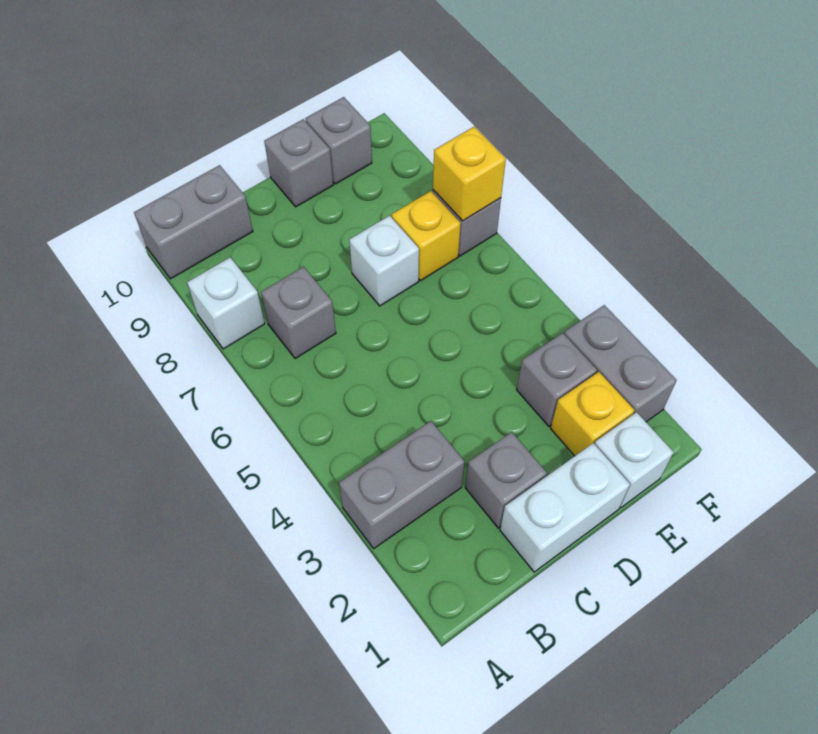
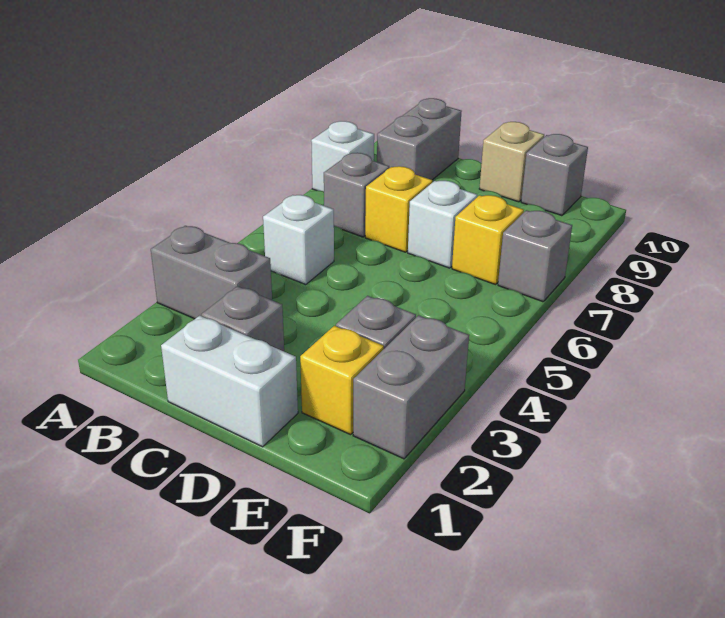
grey brick A10:B10 level 1 -> grey brick B9:B10 level 1
grey brick D10 level 1 -> tan brick D10 level 1
white brick E1 level 1 -> white brick B5 level 1
yellow brick F7 level 2 -> yellow brick C7 level 1

